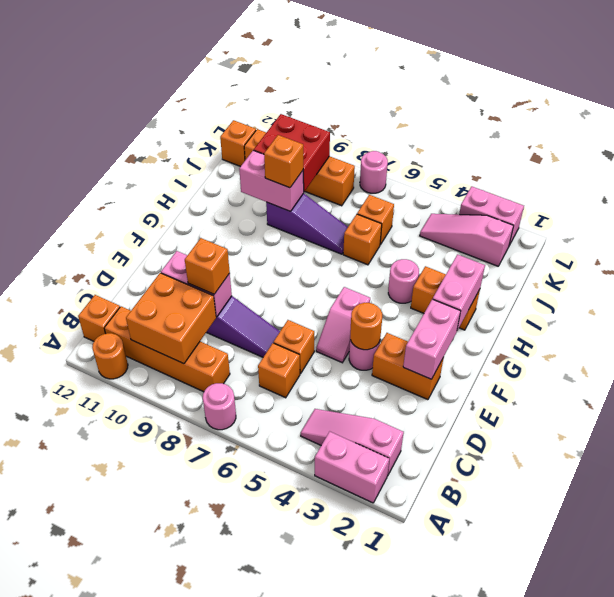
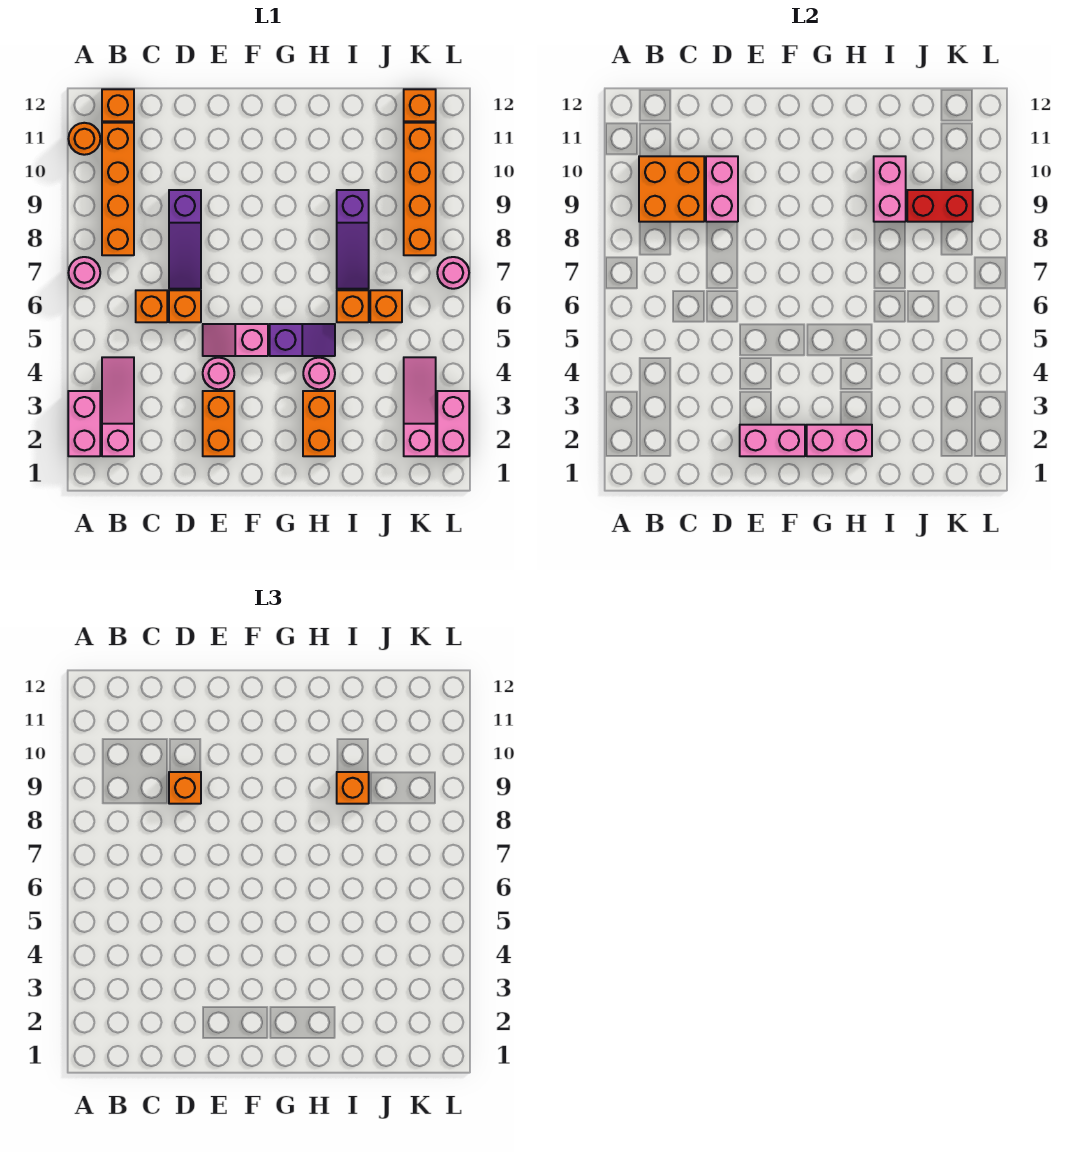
orange round brick E4 level 2 -> none
none -> purple slope G5:H5 level 1 top G
red brick J9:K10 level 2 -> red brick J9:K9 level 2

